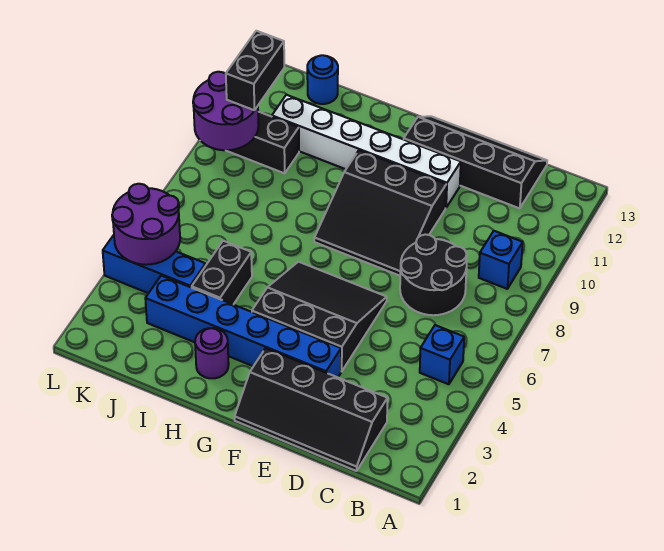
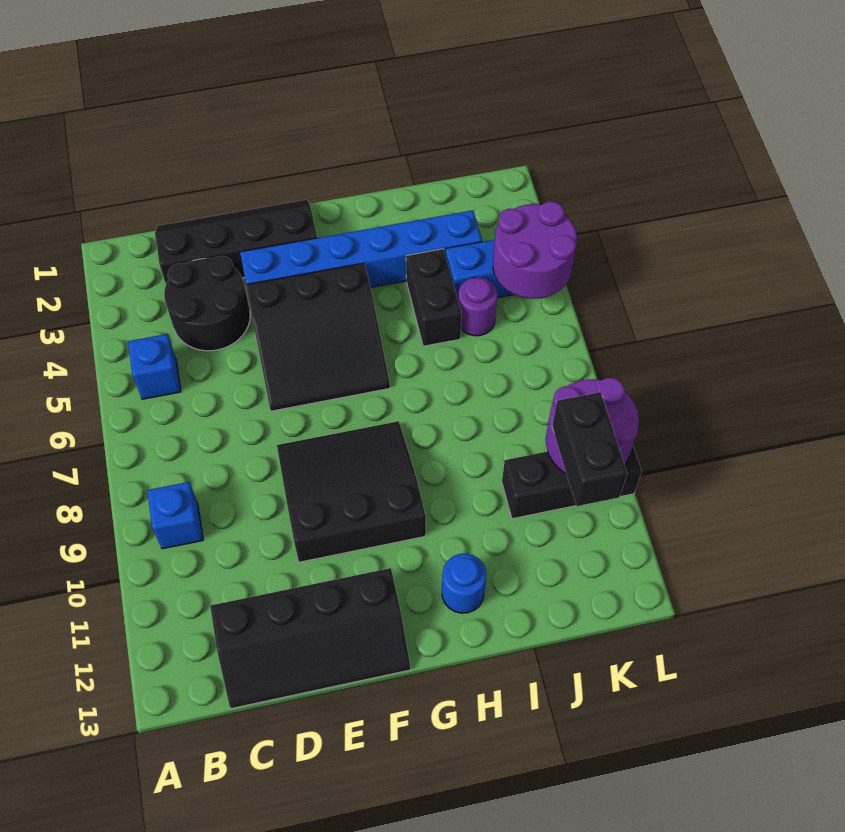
black round brick C7:D8 level 1 -> black round brick C3:D4 level 1
white brick E11:J11 level 1 -> none
purple round brick H2 level 1 -> purple round brick J5 level 1
blue round brick J13 level 1 -> blue round brick H12 level 1

